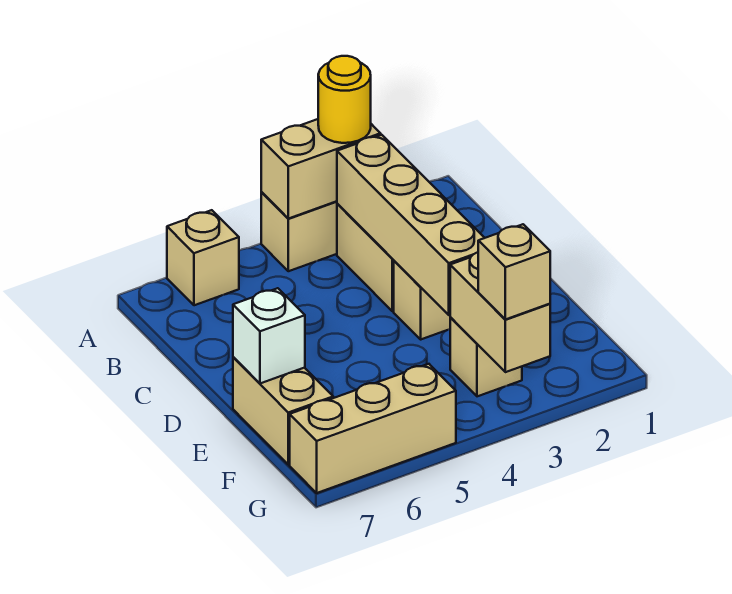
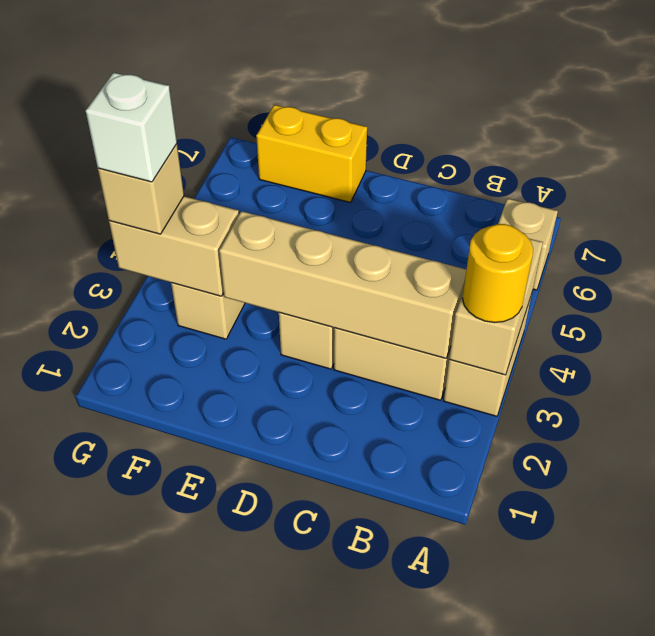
tan brick E7:F7 level 1 -> yellow brick E7:F7 level 1
white brick E7 level 2 -> white brick G3 level 4
tan brick G5:G7 level 1 -> none

